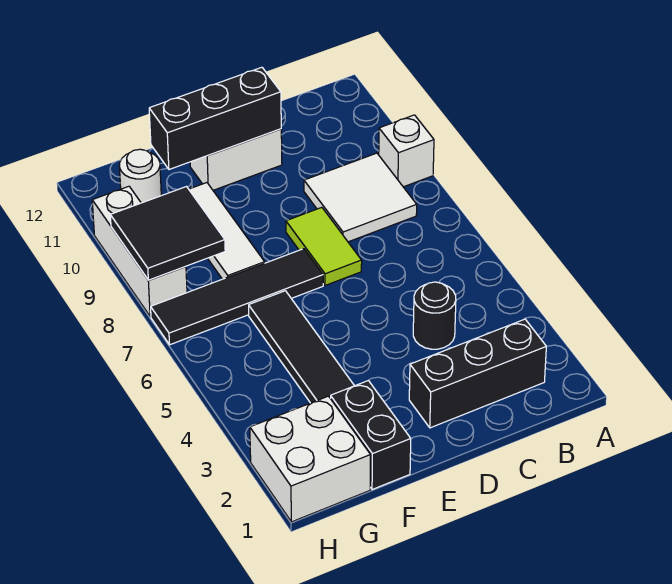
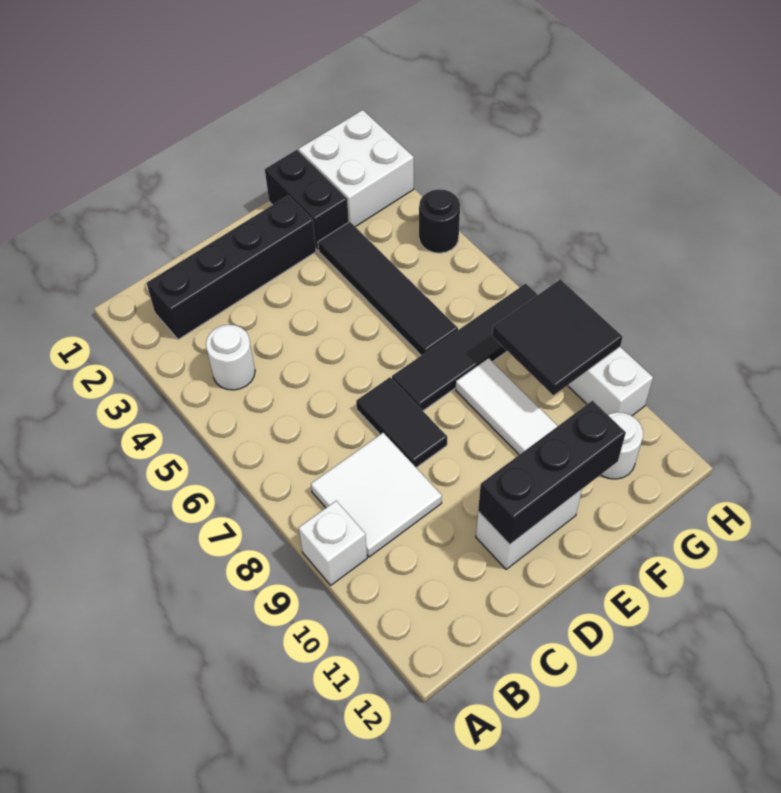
black brick B2:D2 level 1 -> black brick B2:E2 level 1
none -> white round brick B4 level 1
black round brick C4 level 1 -> black round brick H4 level 1
lime tile D7:D8 level 1 -> black tile D7:D8 level 1

